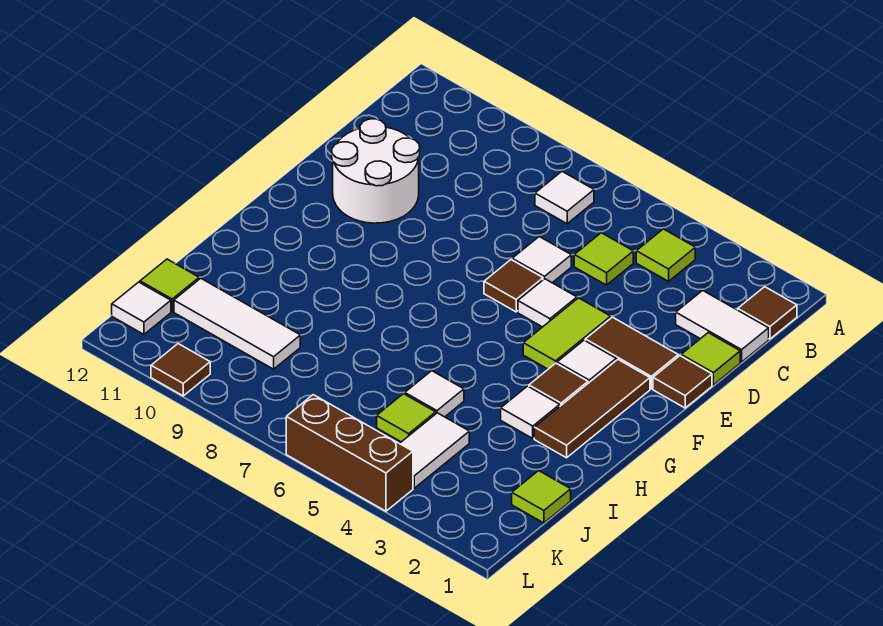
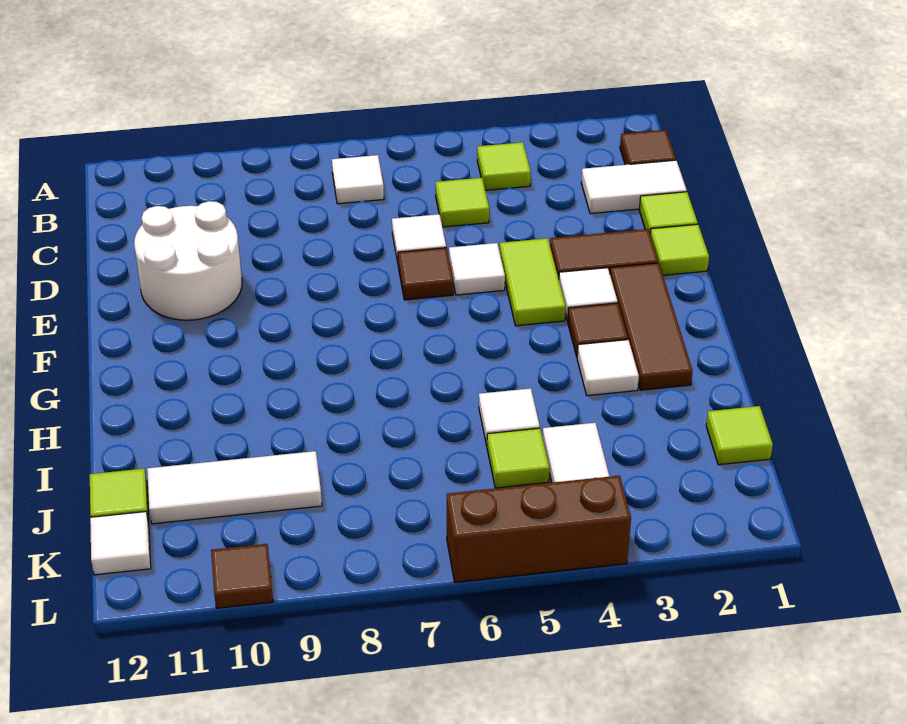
brown tile E1 level 1 -> lime tile E1 level 1

